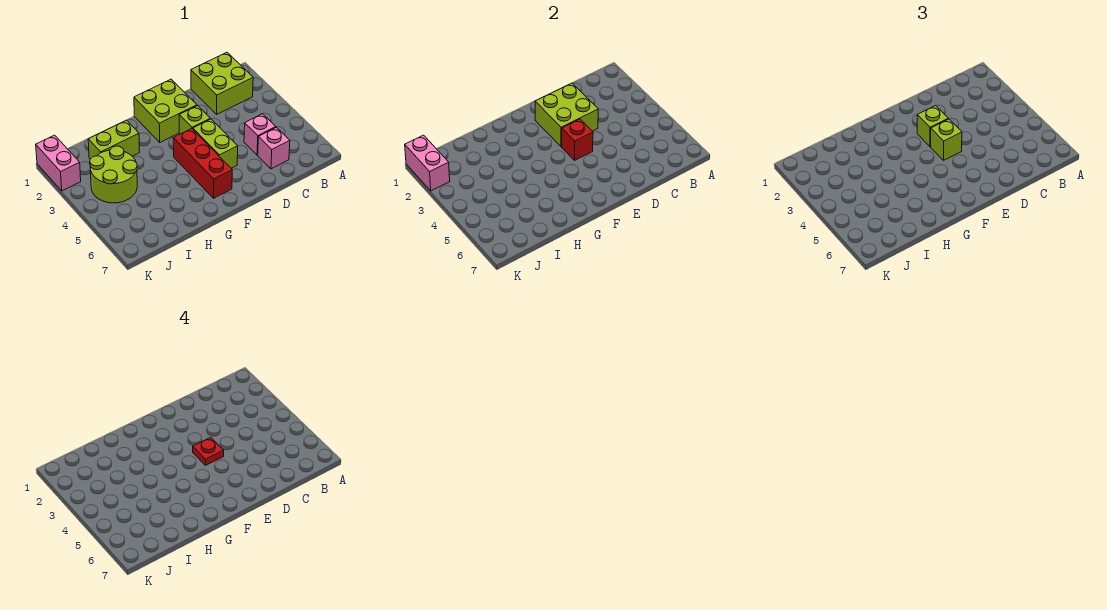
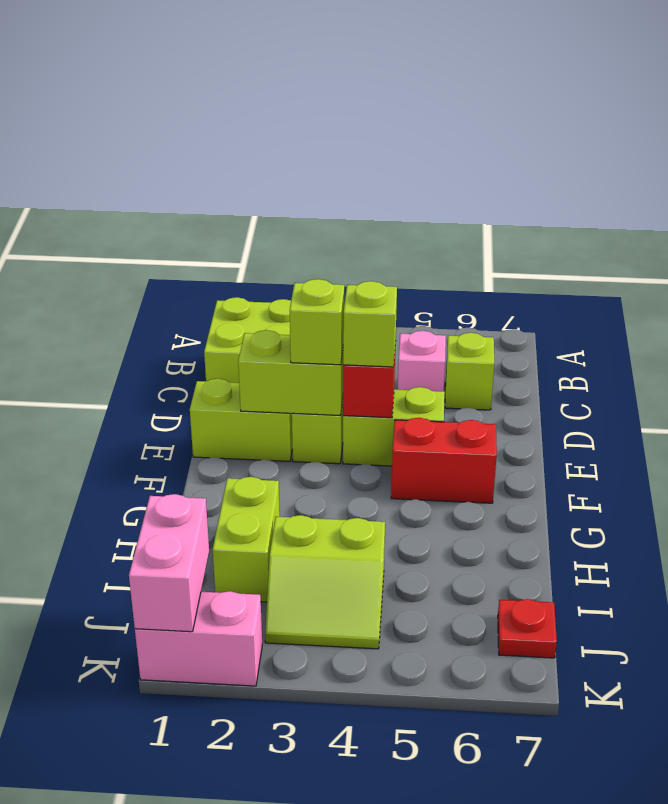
pink brick C6 level 1 -> lime brick C6 level 1
lime brick D2:E3 level 2 -> lime brick E2:E3 level 2
lime brick E1:F2 level 1 -> lime brick E1:E2 level 1
red plate E4 level 4 -> red plate J7 level 1
red brick F4:F6 level 1 -> red brick F5:F6 level 1
lime round brick I3:J4 level 1 -> lime slope I3:J4 level 1 top I
pink brick K1:K2 level 2 -> pink brick J1:K1 level 2

